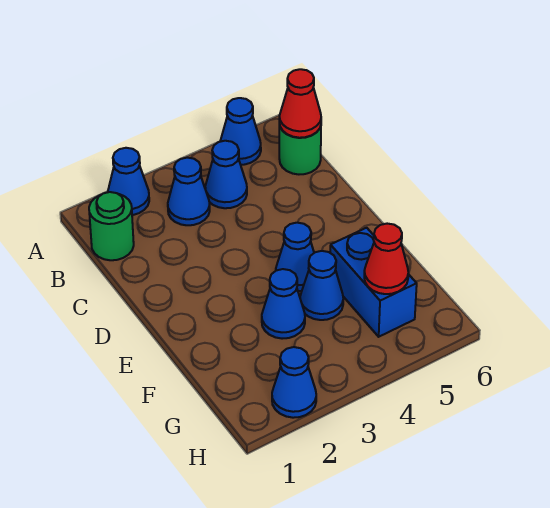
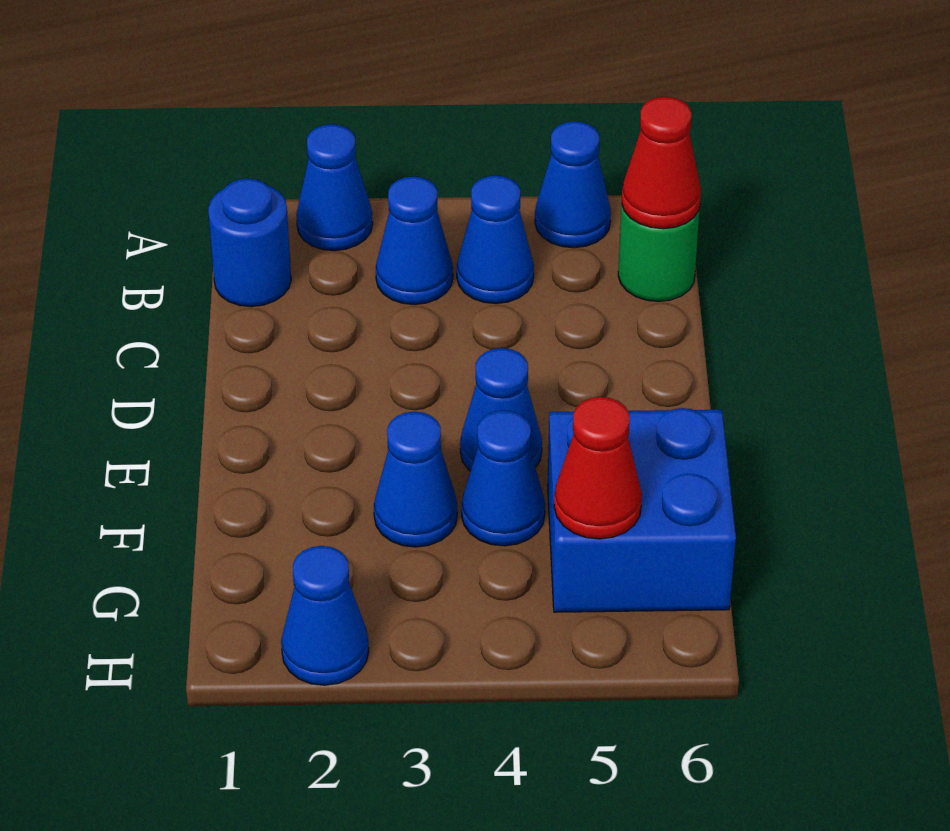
green round brick B1 level 1 -> blue round brick B1 level 1
blue brick F5:G5 level 1 -> blue brick F5:G6 level 1

